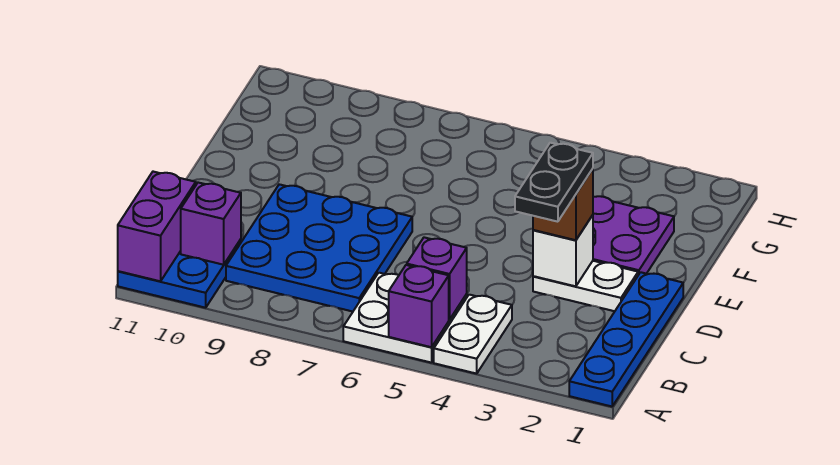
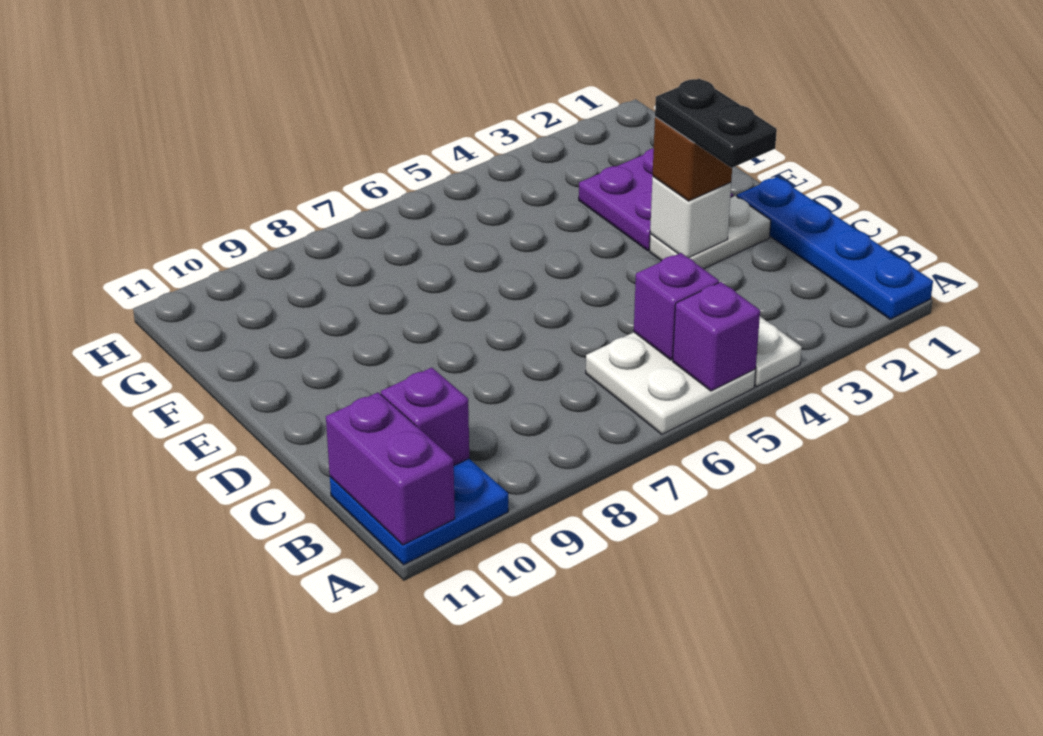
blue plate B7:D9 level 1 -> none

